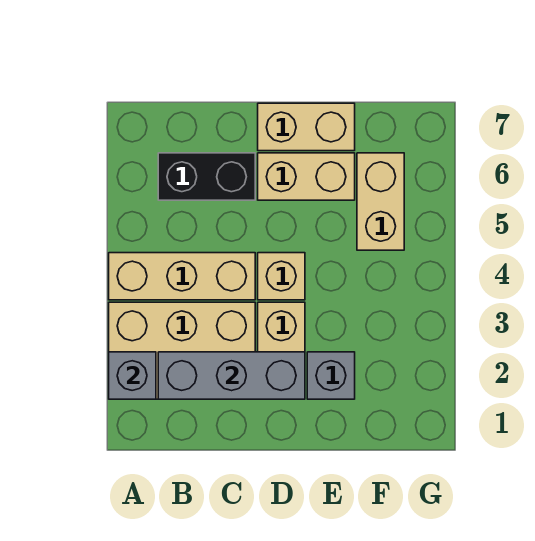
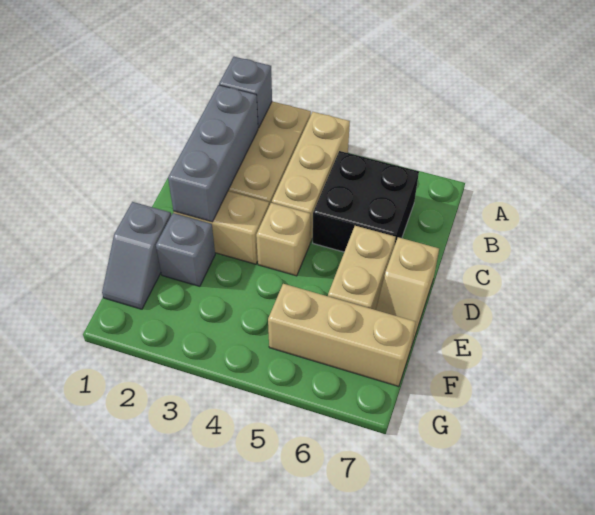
black brick B6:C6 level 1 -> black brick B5:C6 level 1
tan brick D7:E7 level 1 -> tan slope D7:E7 level 1 top D
none -> grey slope E1:F1 level 1 top E
tan brick F5:F6 level 1 -> tan brick F5:F7 level 1

